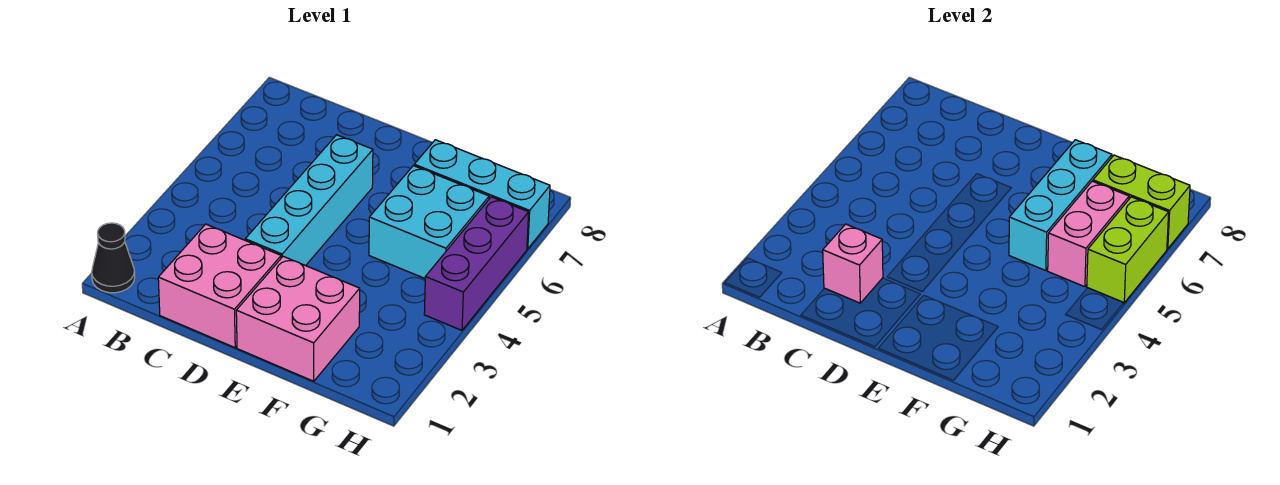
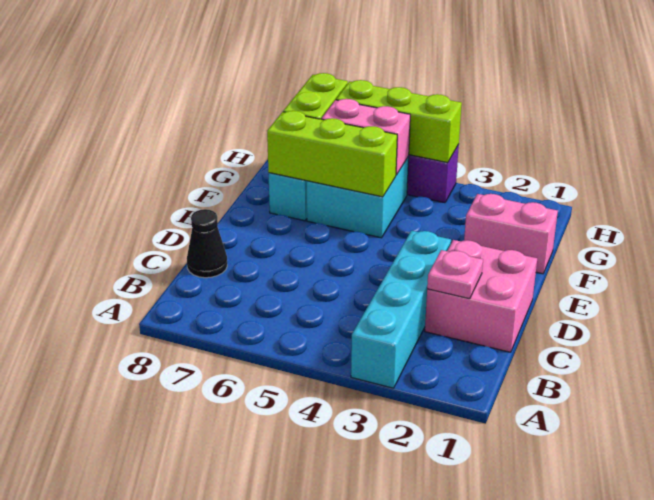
black cone A1 level 1 -> black cone C8 level 1
pink brick C2 level 2 -> pink plate C2 level 2
cyan brick D3:D6 level 1 -> cyan brick A3:D3 level 1
pink brick E1:F2 level 1 -> pink brick F1:F2 level 1
cyan brick F5:F7 level 2 -> lime brick F5:F7 level 2
lime brick H5:H6 level 2 -> lime brick H4:H6 level 2

